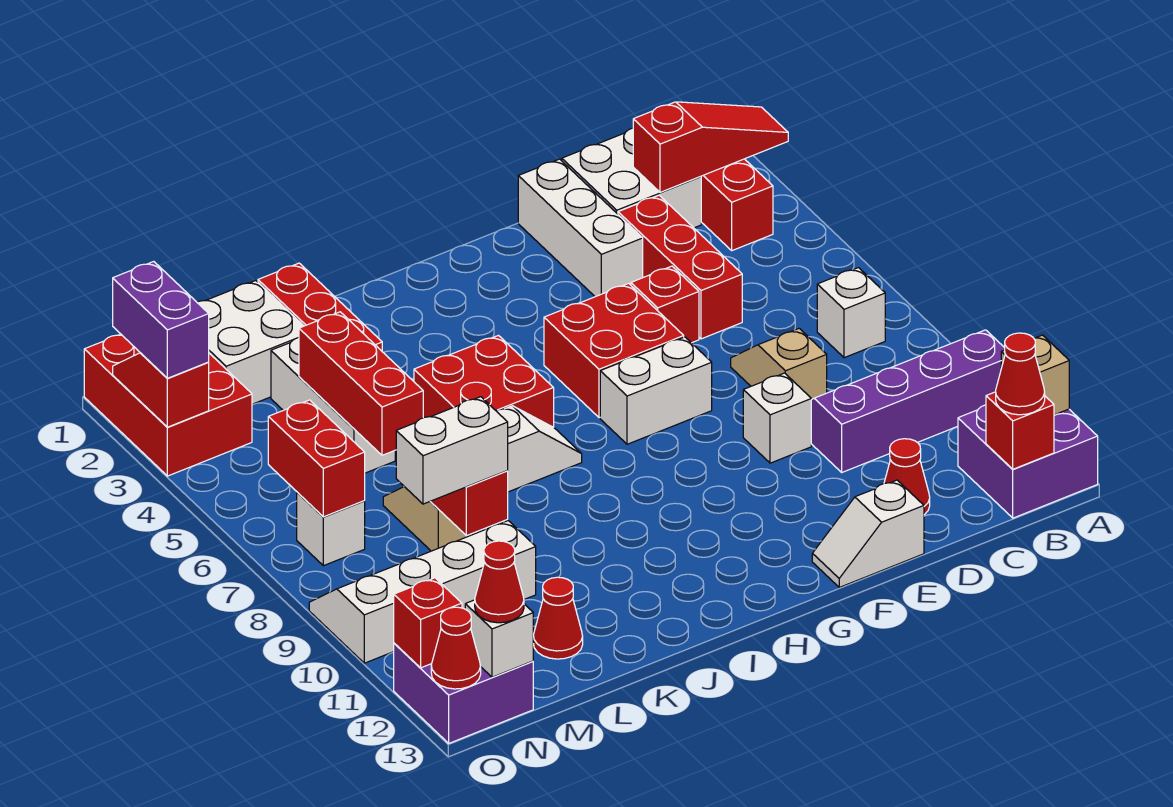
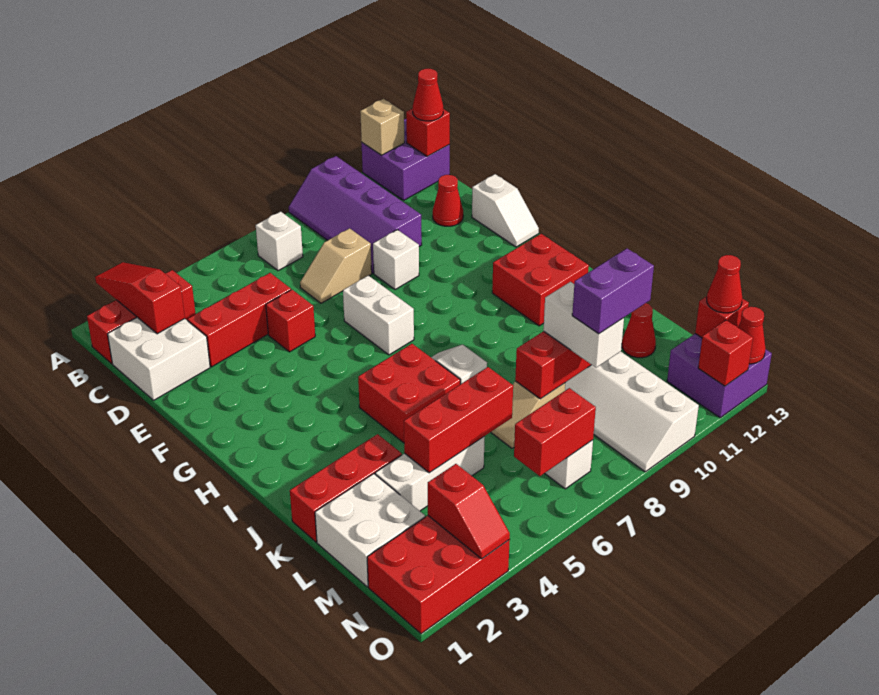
white brick E1:E3 level 1 -> none
red brick F5:G6 level 1 -> red brick H11:I12 level 1
white brick N13 level 2 -> red brick N13 level 2
red slope O2:O3 level 2 top 3 -> red slope N3:O3 level 2 top N
purple brick O2:O3 level 3 -> purple brick M9:M10 level 4

